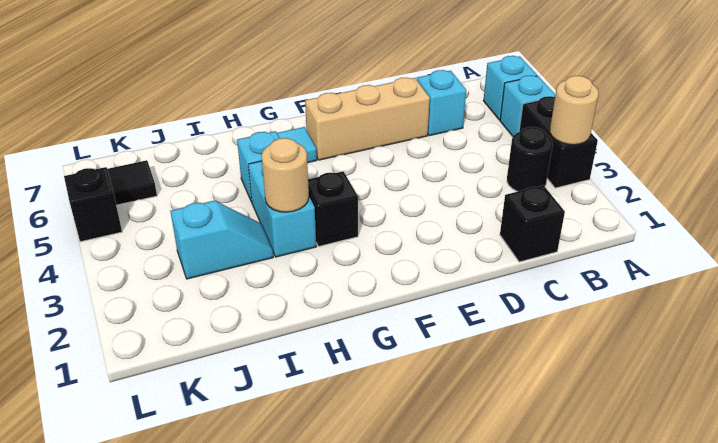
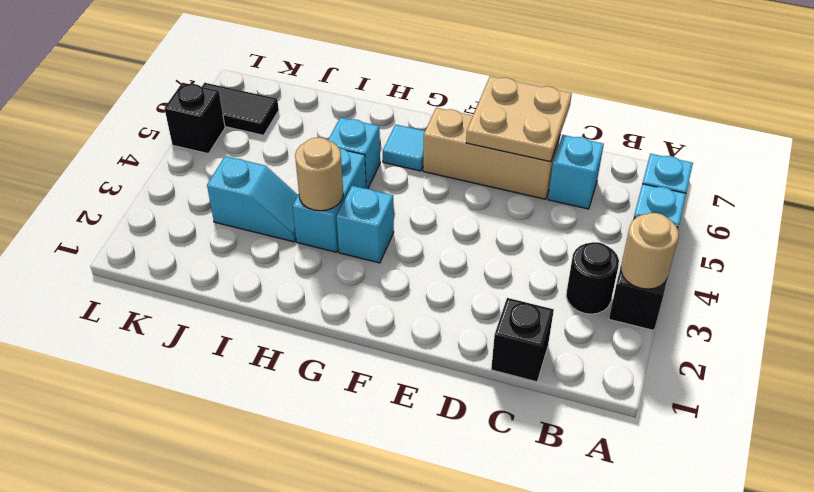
none -> tan plate D6:E7 level 2
black brick G3 level 1 -> cyan brick G3 level 1

